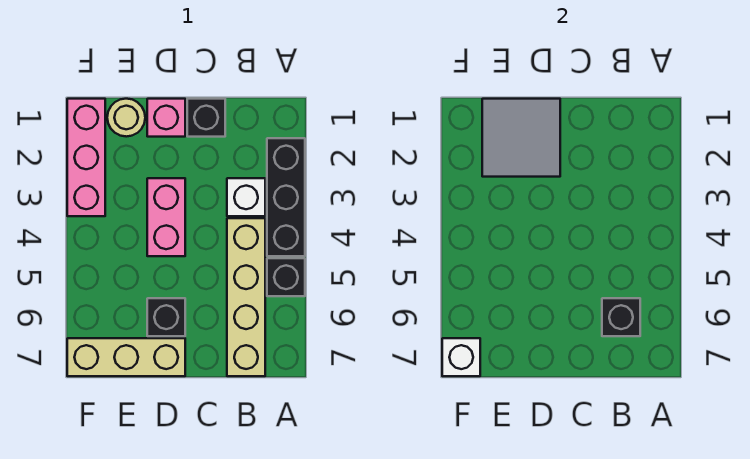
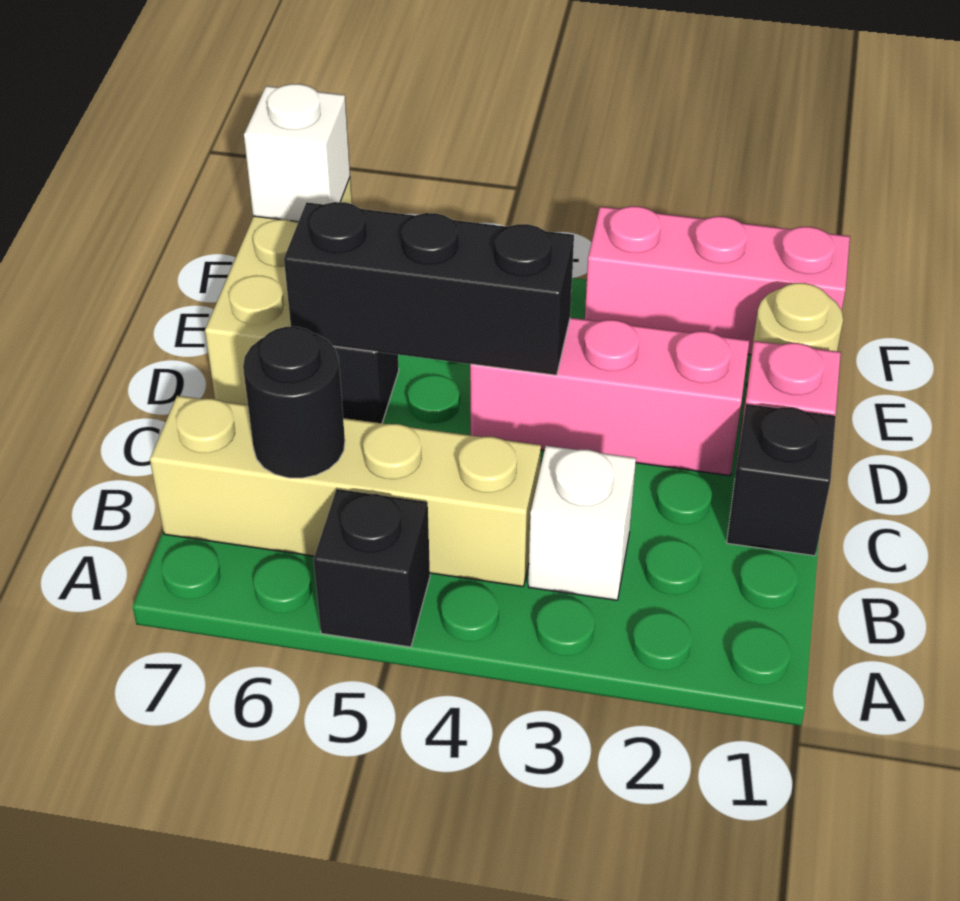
black brick A2:A4 level 1 -> black brick D4:D6 level 2
black brick B6 level 2 -> black round brick B6 level 2
grey tile D1:E2 level 2 -> none
pink brick D3:D4 level 1 -> pink brick D2:D4 level 1

